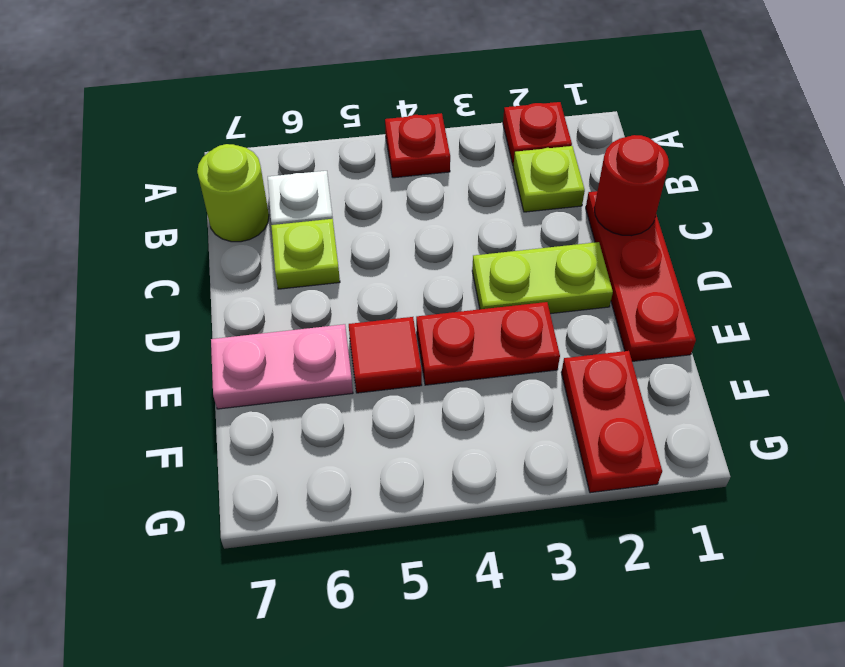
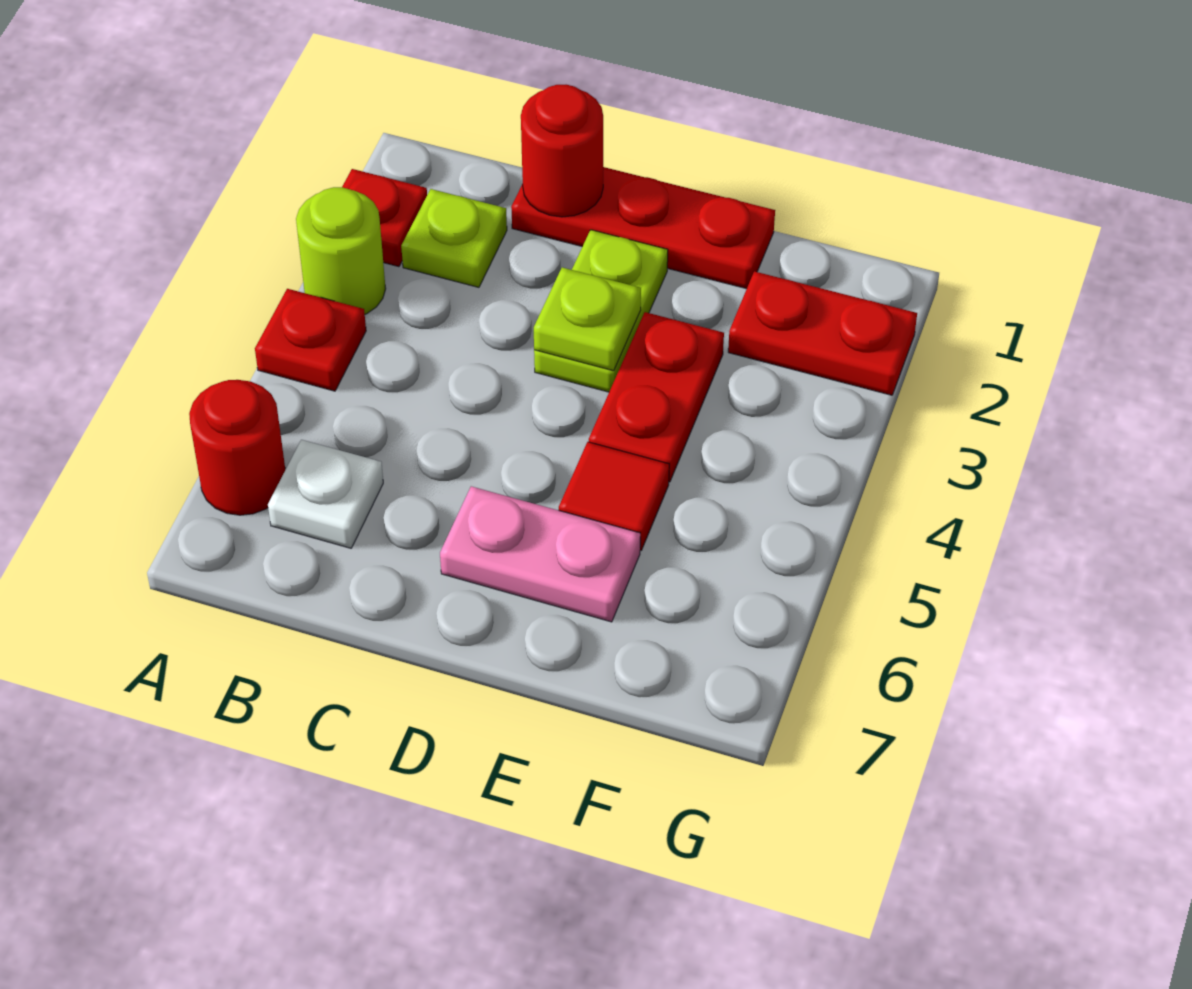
none -> red round brick A6 level 1
lime round brick B7 level 1 -> lime round brick A3 level 1
lime plate C6 level 1 -> lime plate D3 level 2
pink plate E6:E7 level 1 -> pink plate D6:E6 level 1

